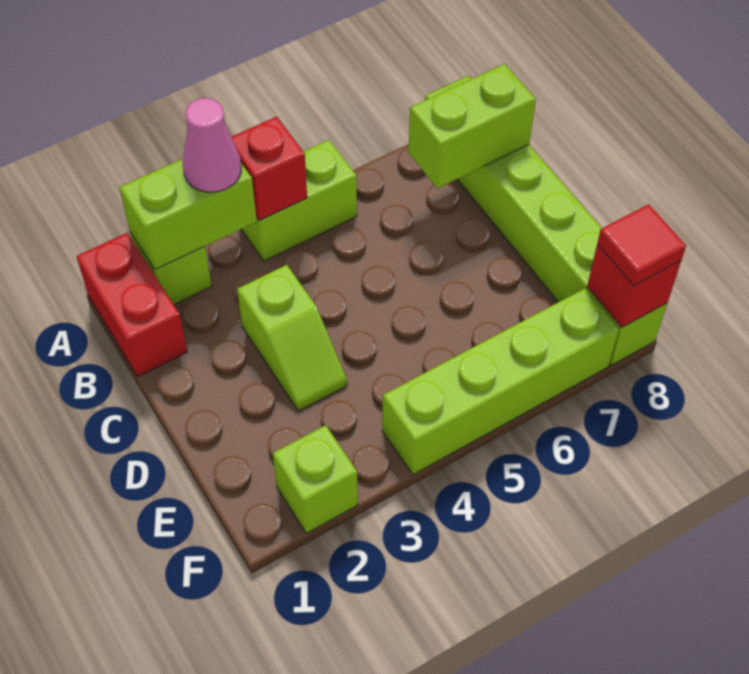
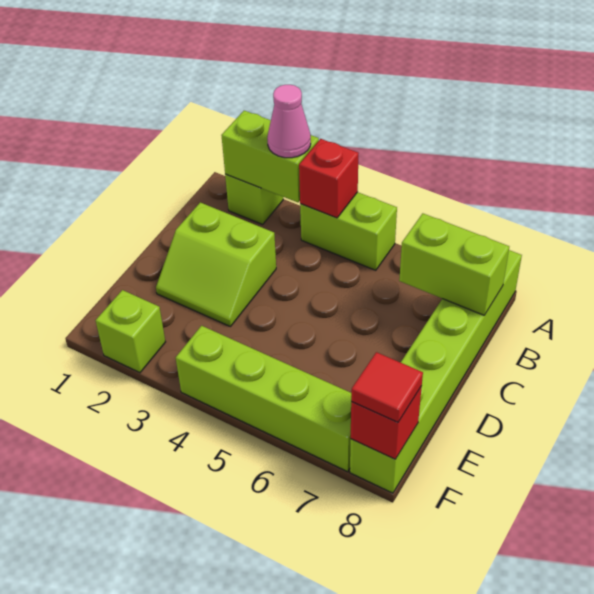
red brick A1:B1 level 1 -> none
lime slope C3:D3 level 1 top C -> lime slope C2:D3 level 1 top C

